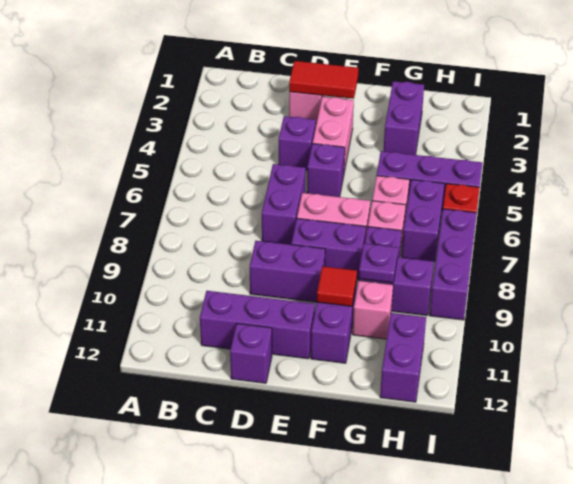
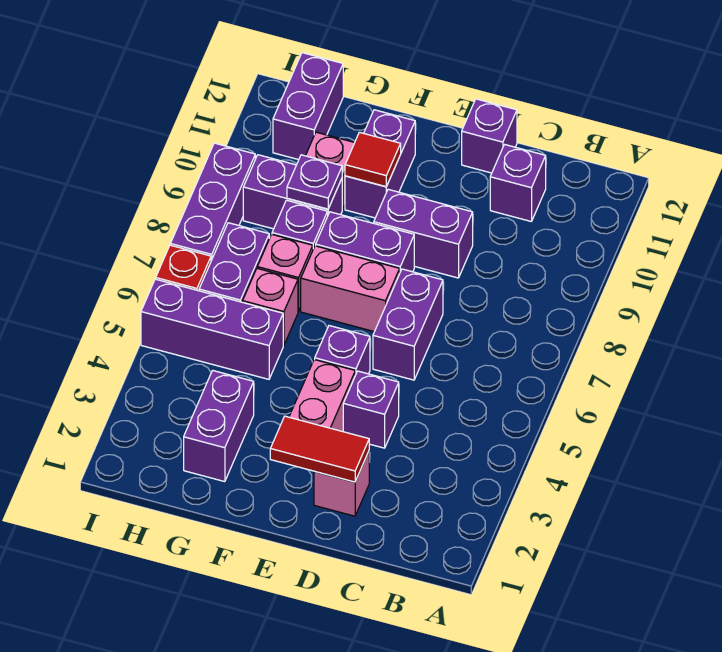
purple brick C11:E11 level 1 -> purple brick C11 level 1

